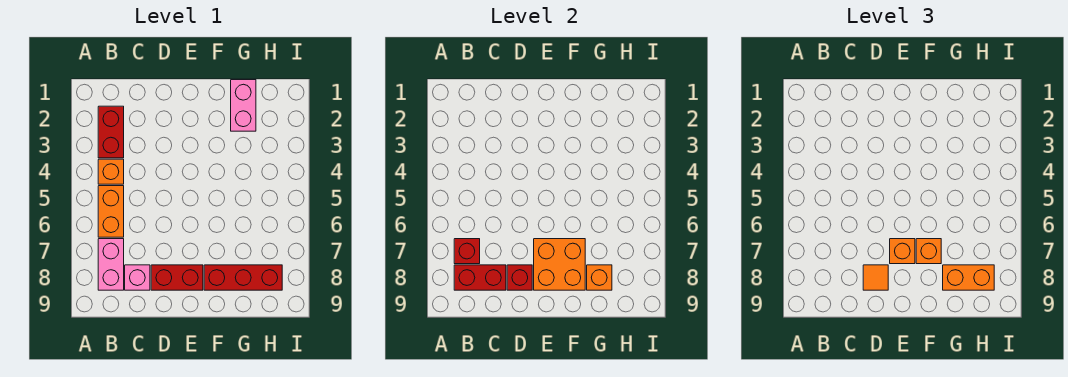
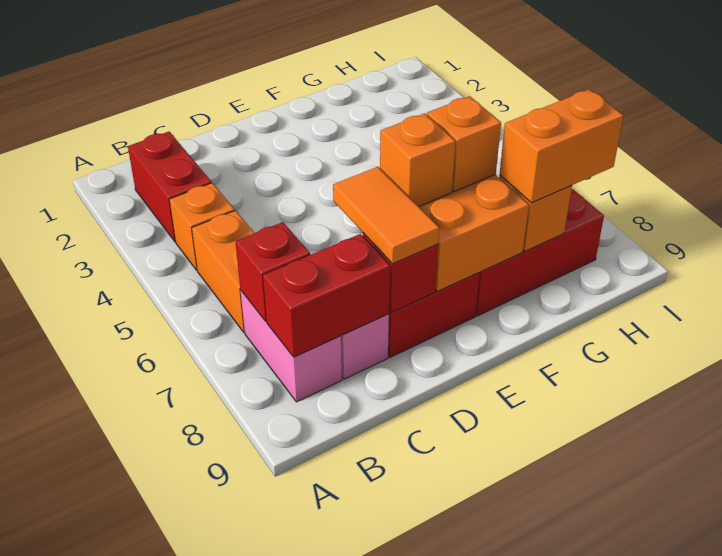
orange tile D8 level 3 -> orange tile D7:D8 level 3
pink brick G1:G2 level 1 -> none

